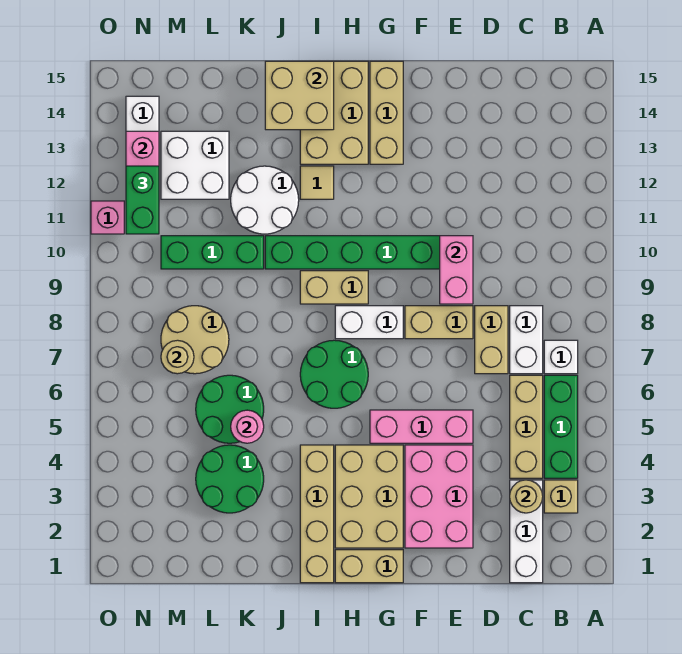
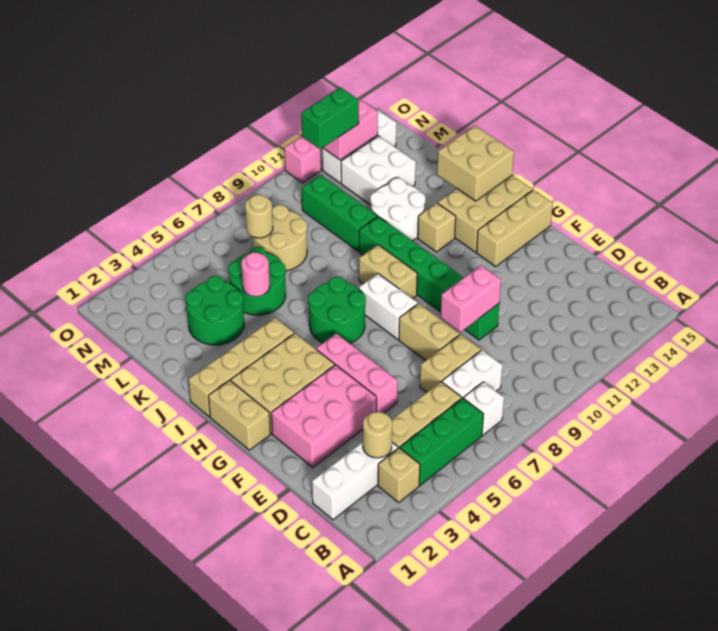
tan tile I12 level 1 -> tan brick I12 level 1

